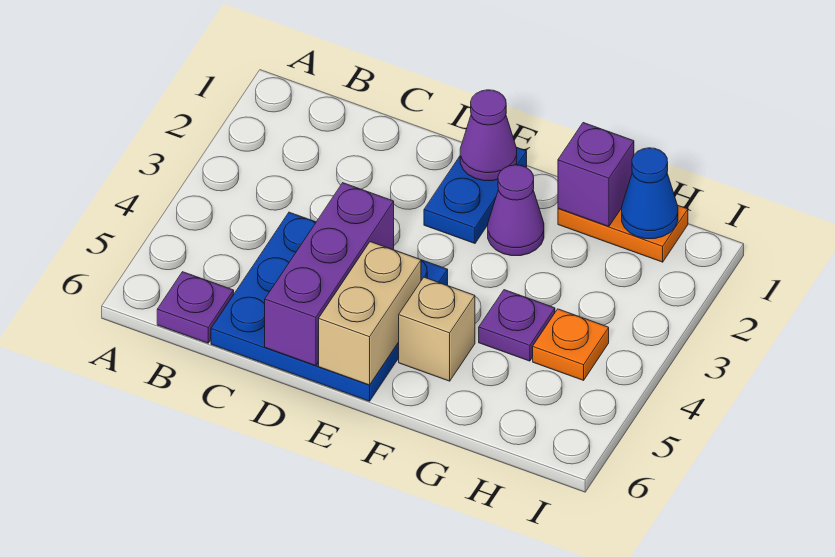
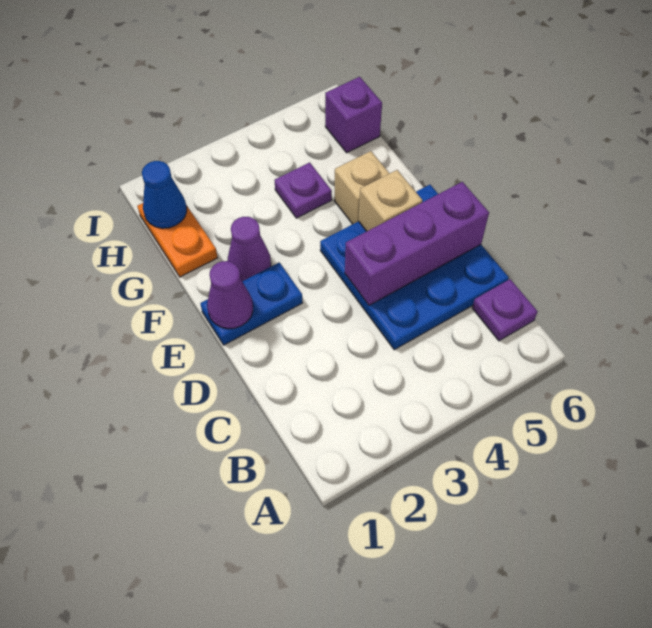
tan brick E5:E6 level 2 -> tan brick E5 level 2
purple brick G1 level 2 -> purple brick H6 level 1
orange plate H4 level 1 -> none

